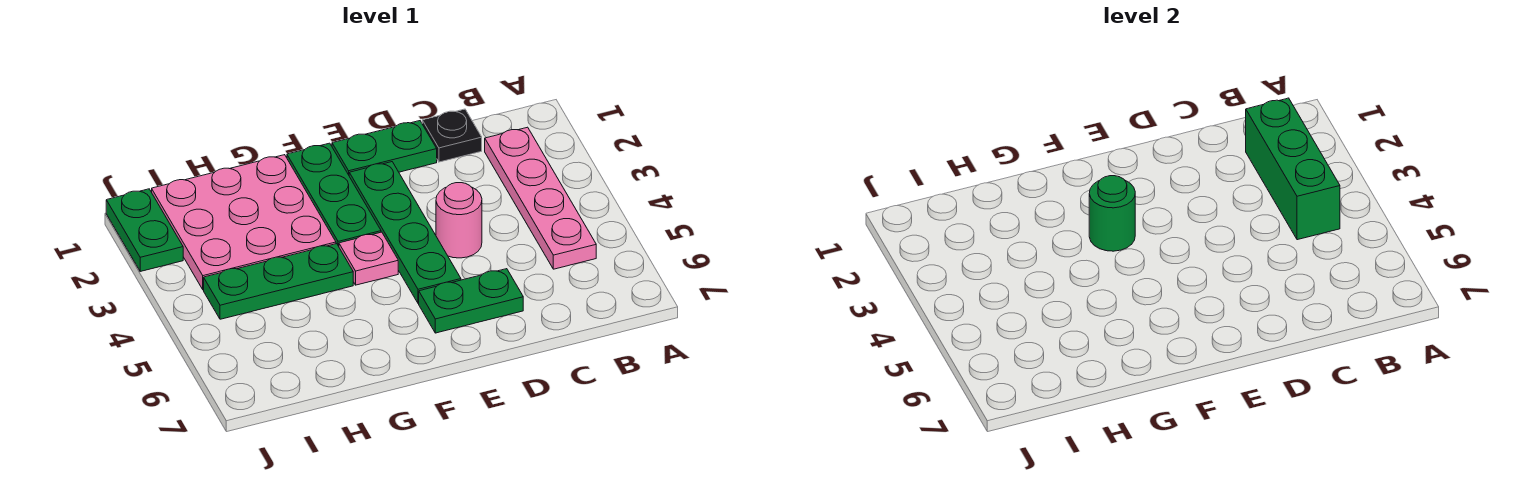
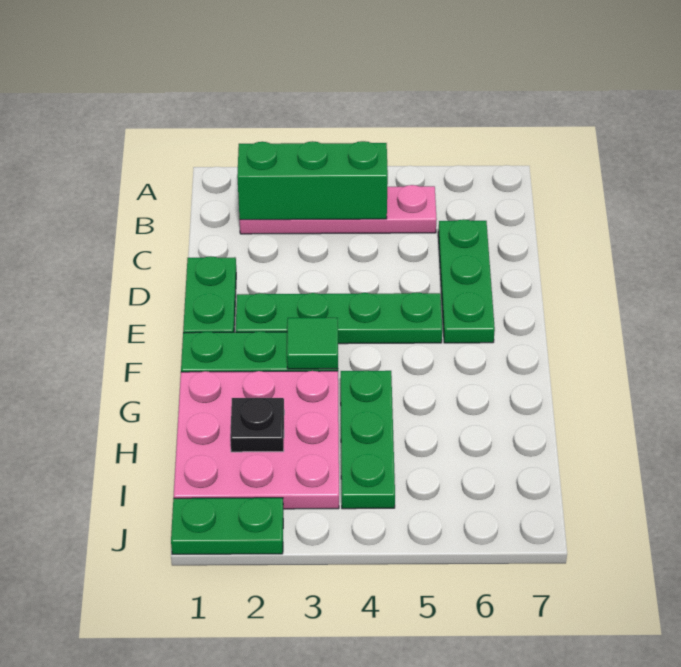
black plate C1 level 1 -> black plate H2 level 2
pink round brick D4 level 1 -> none
green plate D6:E6 level 1 -> green plate C6:E6 level 1
green round brick F3 level 2 -> green tile F3 level 2
pink plate F4 level 1 -> none

